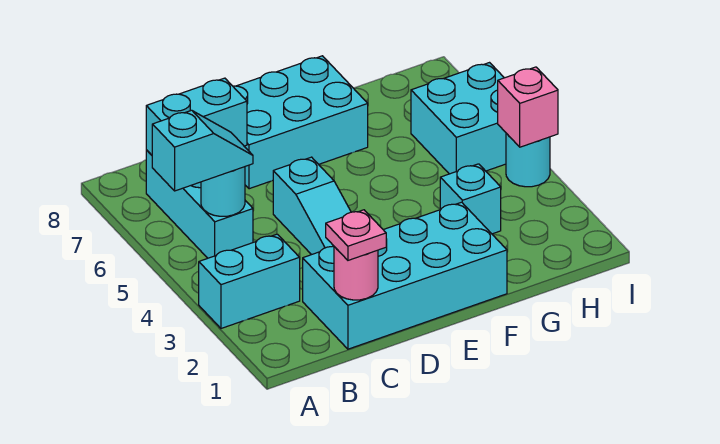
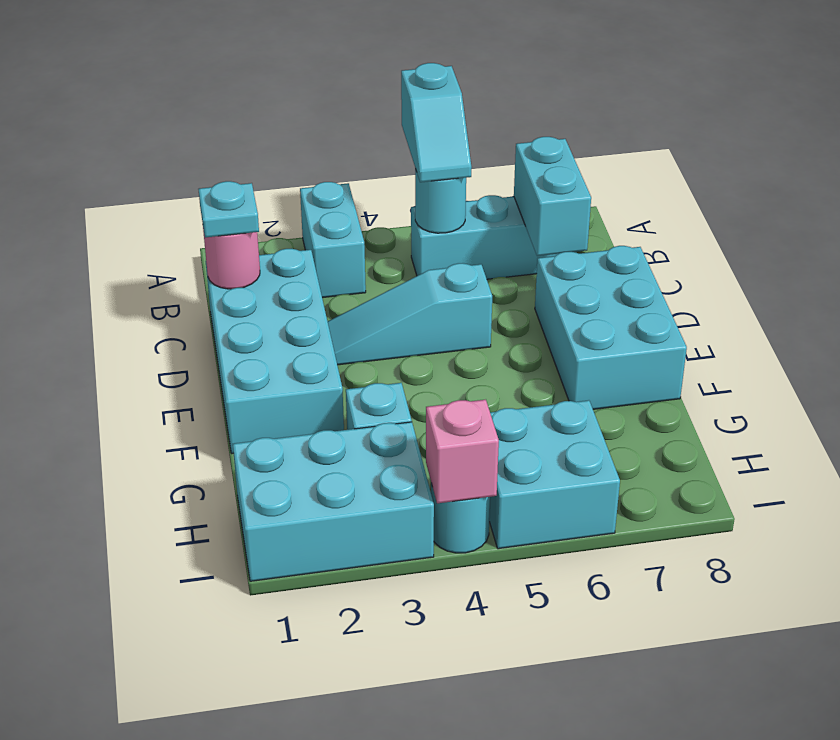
pink plate C1 level 3 -> cyan plate C1 level 3
none -> cyan brick H1:I3 level 1

